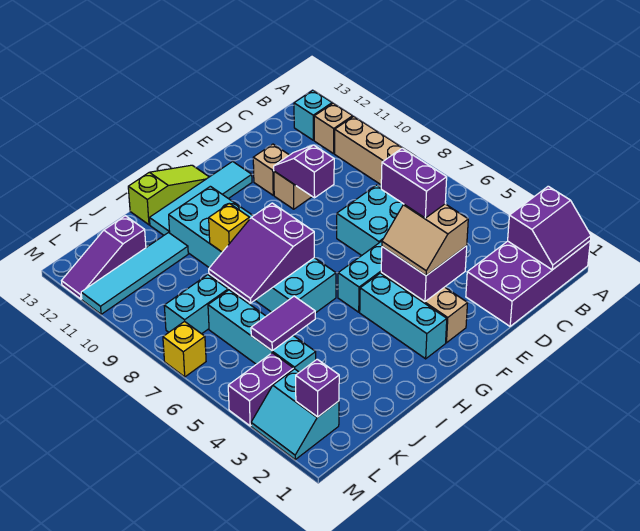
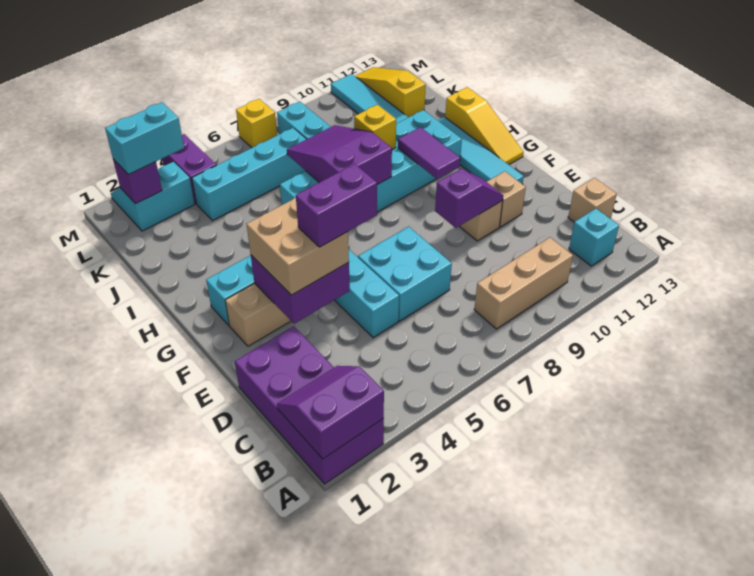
purple slope A1:B2 level 2 top 2 -> purple slope A1:B2 level 2 top A
tan brick B11 level 1 -> tan brick C13 level 1
tan slope E3:F4 level 3 top E -> tan brick E3:F4 level 3
lime slope G13:I13 level 1 top I -> yellow slope G13:I13 level 1 top I
purple tile J5:K5 level 2 -> purple tile G10:H10 level 2
purple slope K12:M12 level 1 top K -> yellow slope K12:M12 level 1 top K
none -> cyan brick L2:L3 level 3

